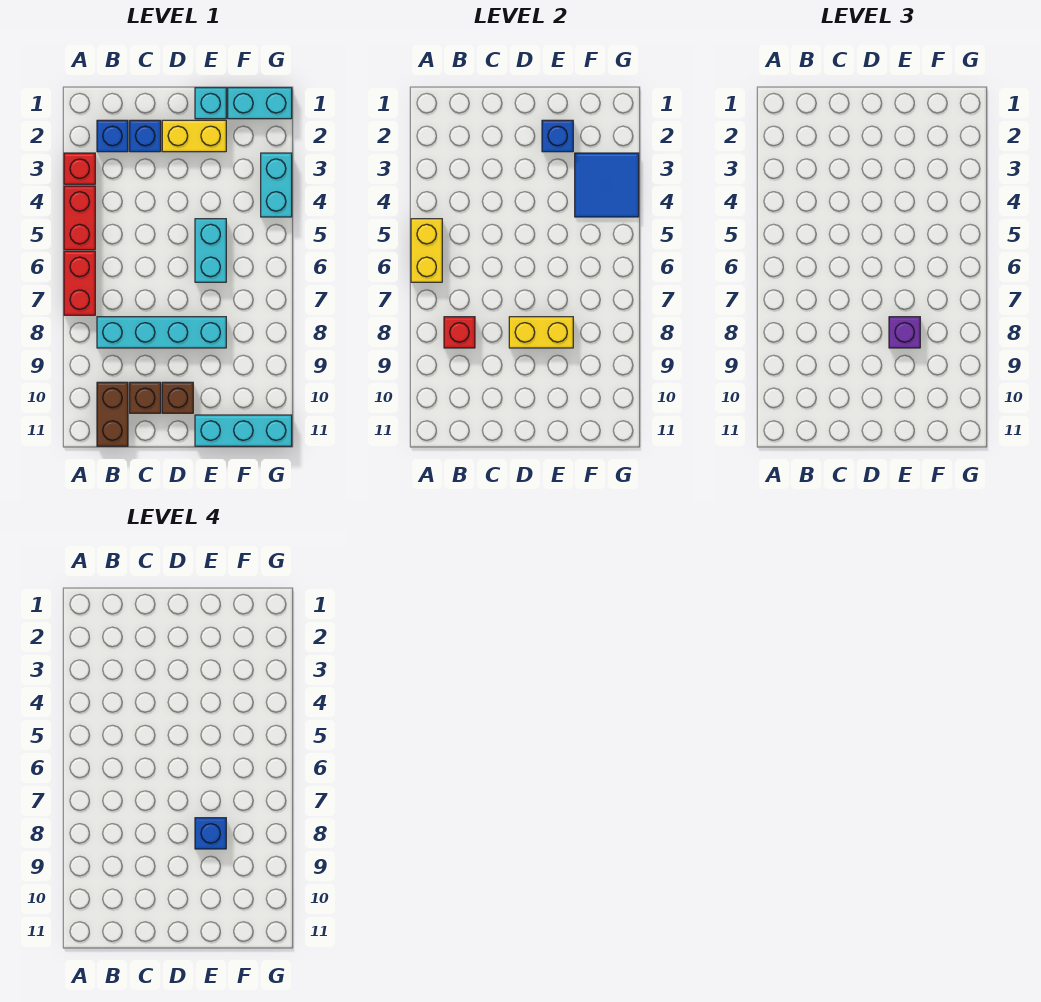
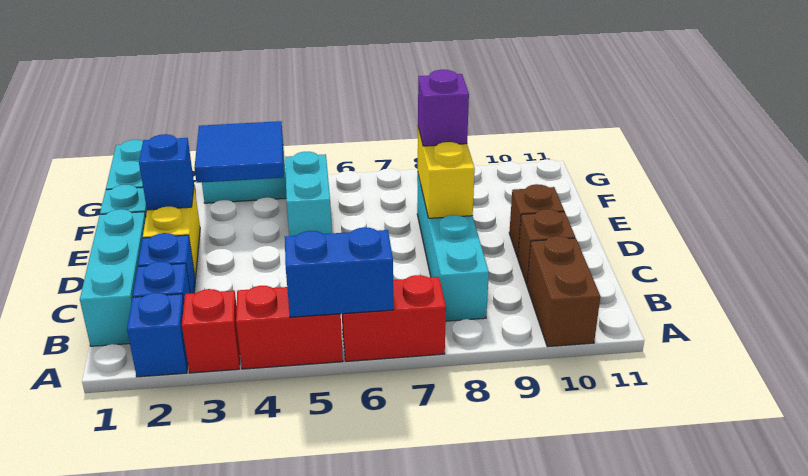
yellow brick A5:A6 level 2 -> blue brick A5:A6 level 2
red brick B8 level 2 -> none
brown brick B10:B11 level 1 -> brown brick A10:B10 level 1
cyan brick E5:E6 level 1 -> cyan brick E5:F5 level 1
blue brick E8 level 4 -> blue brick A2 level 1
cyan brick E11:G11 level 1 -> cyan brick B1:D1 level 1

